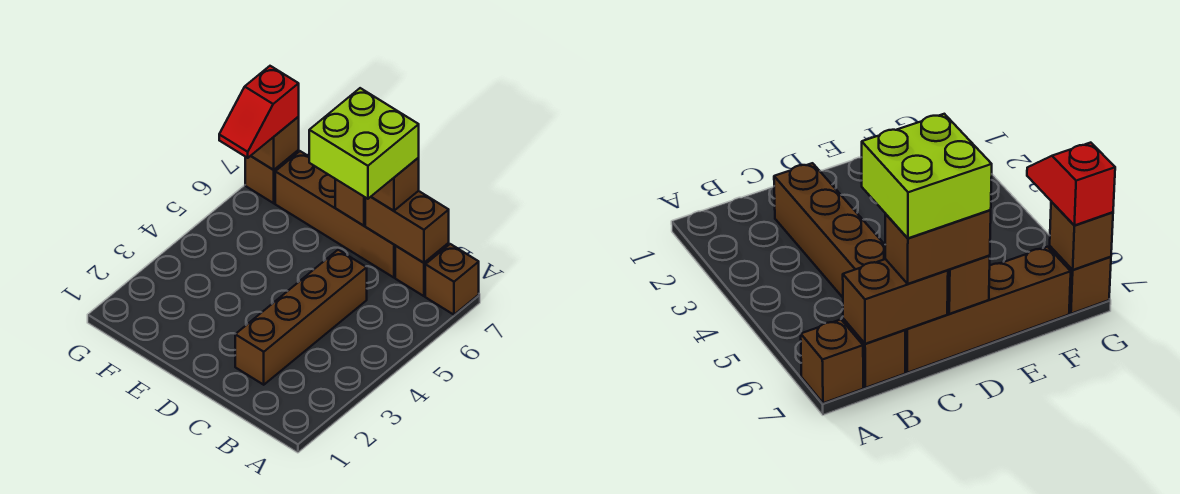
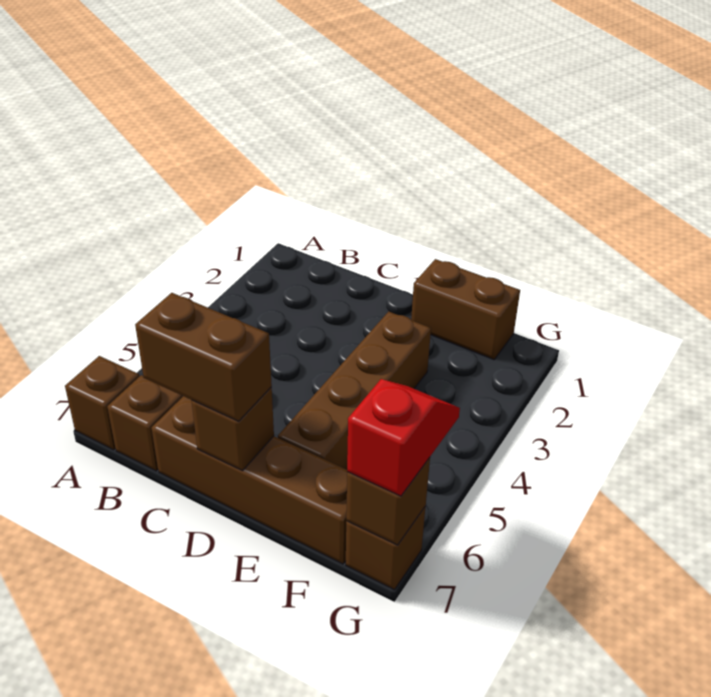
brown brick B7:C7 level 2 -> brown brick E1:F1 level 1
brown brick C2:C5 level 1 -> brown brick E3:E6 level 1
lime brick C6:D7 level 4 -> none

